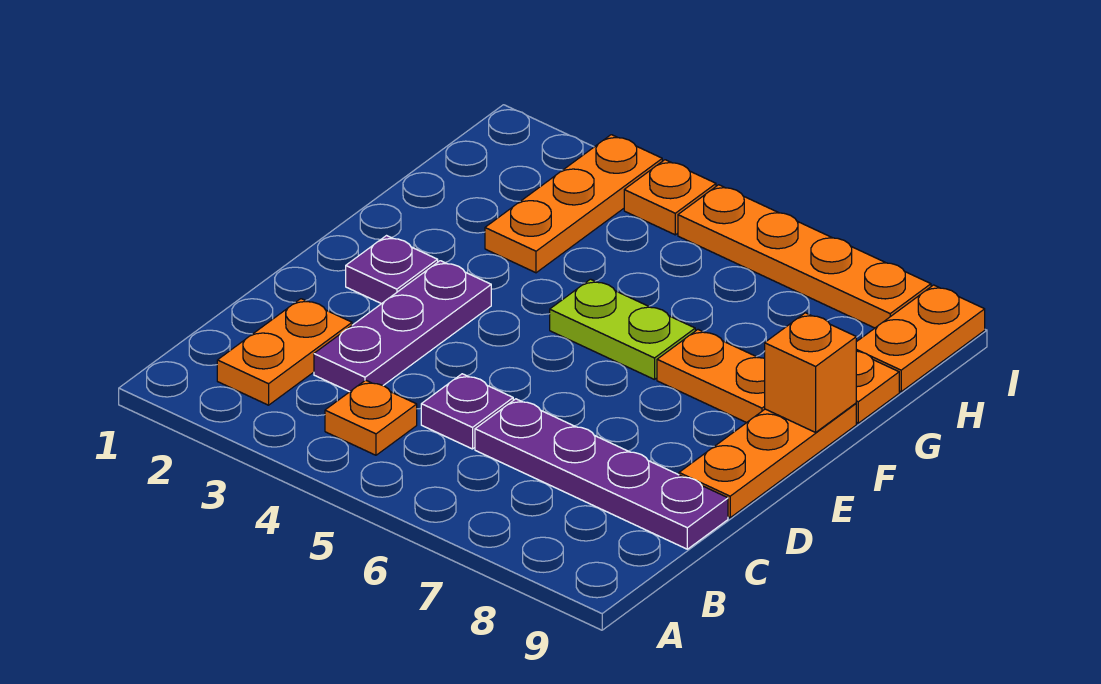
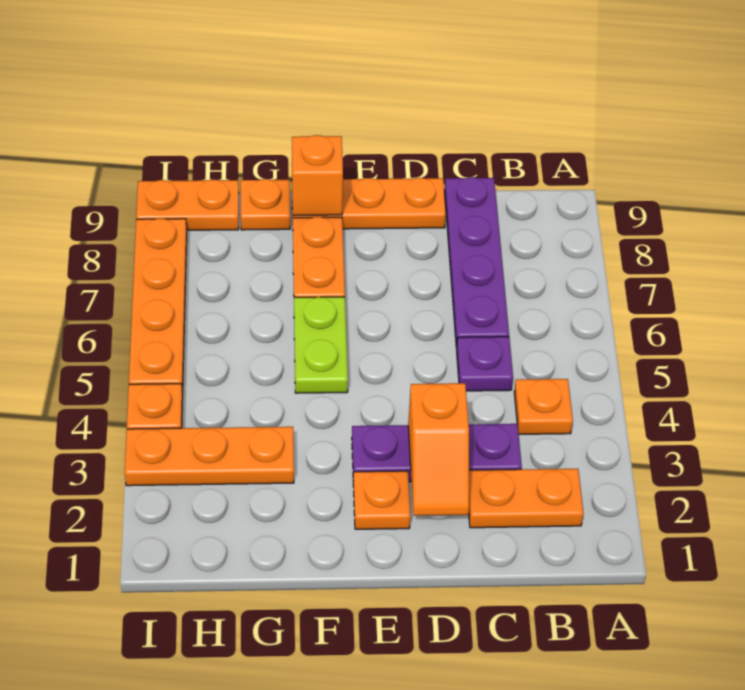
none -> orange slope D2:D3 level 2 top 3
purple plate E2 level 1 -> orange plate E2 level 1

